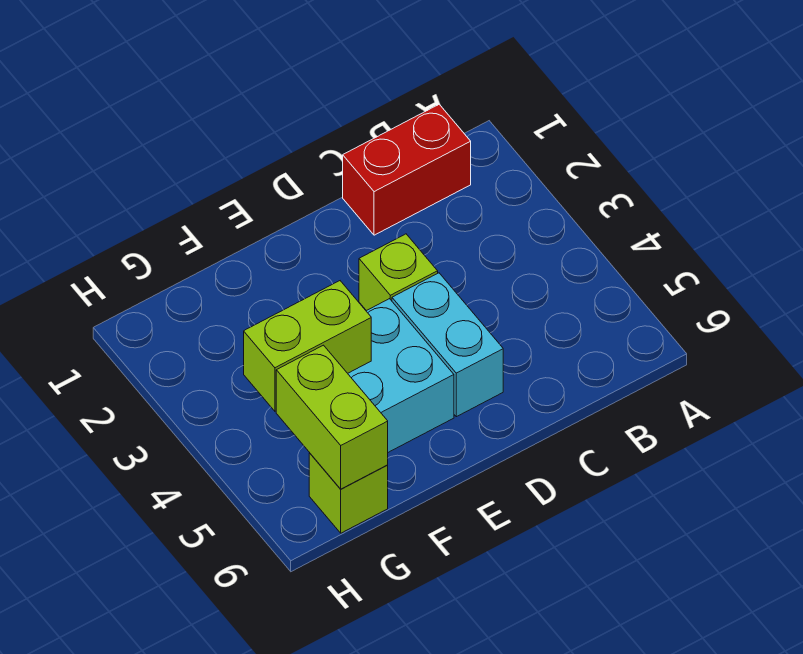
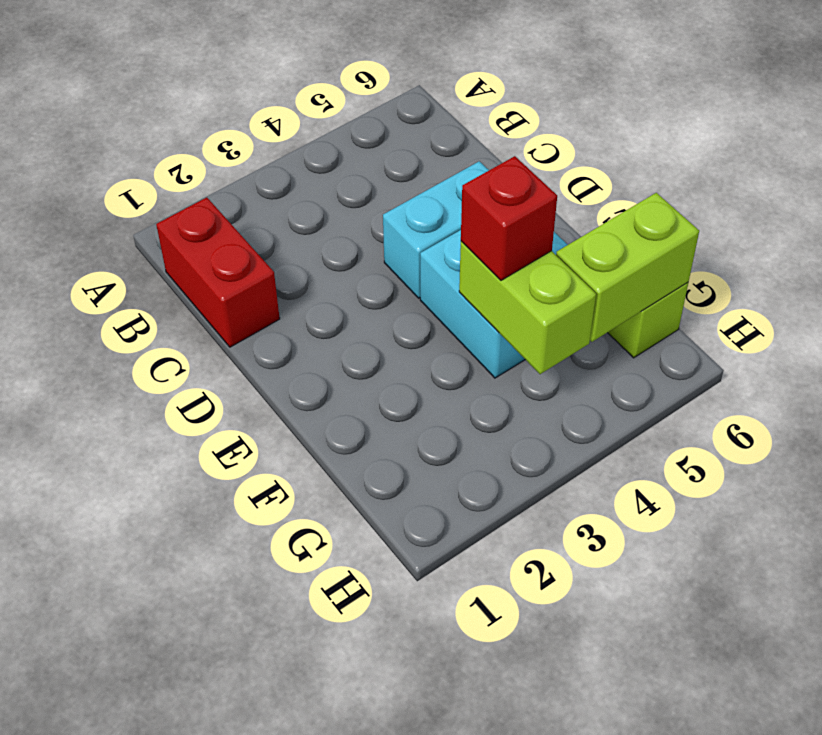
lime brick D3 level 1 -> none
none -> red brick F4 level 3

